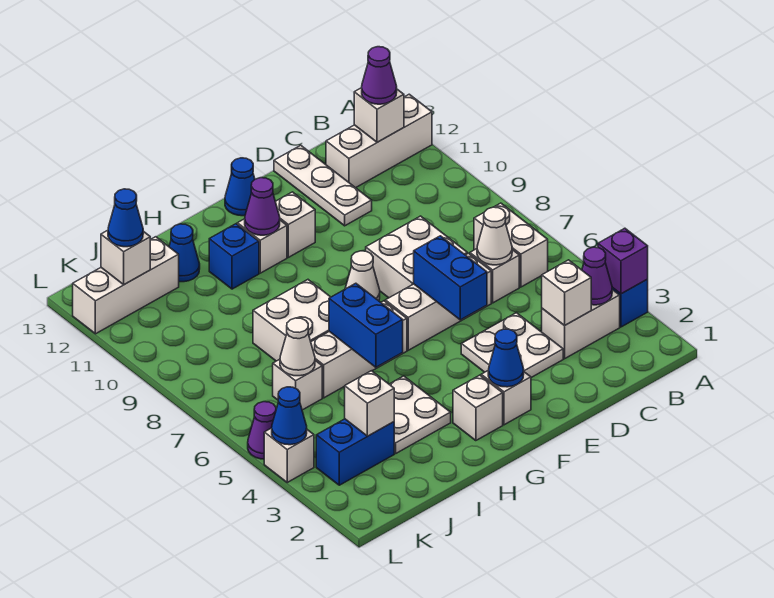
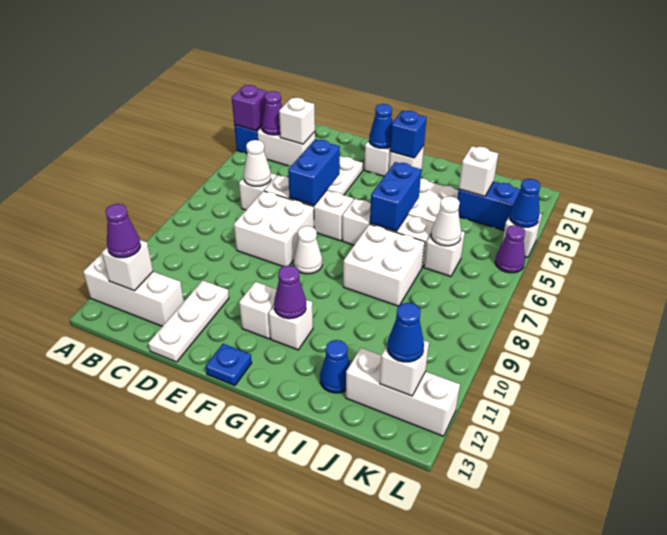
white brick B6:B7 level 1 -> none
blue cone F13 level 1 -> blue plate F13 level 1
blue brick H11 level 1 -> blue brick G2 level 2

